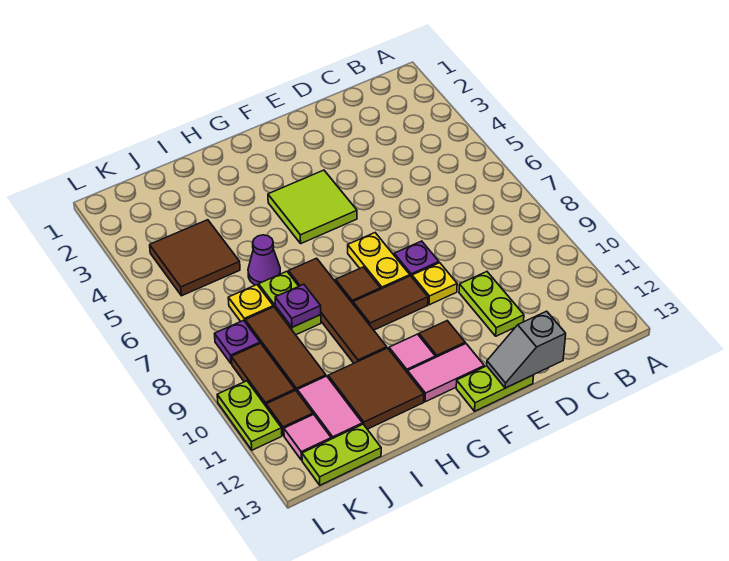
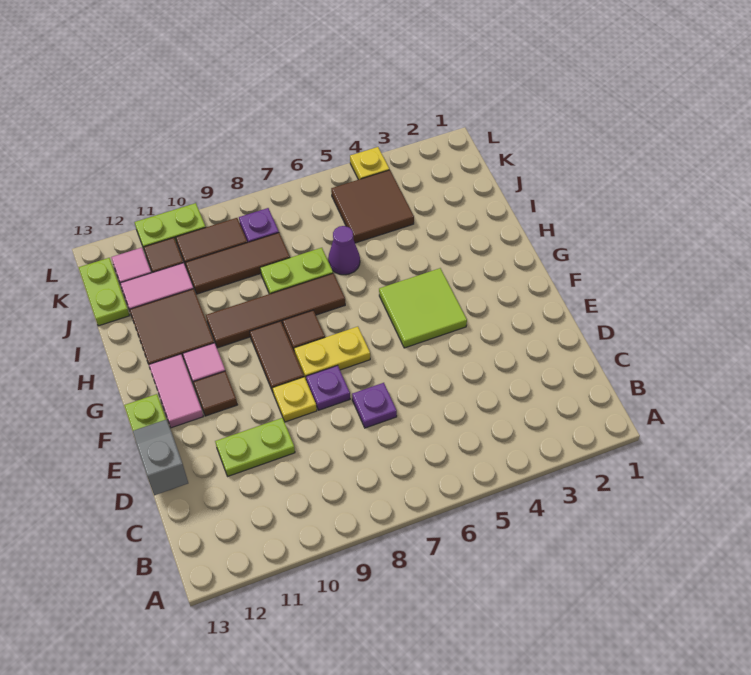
purple plate I8 level 2 -> purple plate D7 level 1
yellow plate J7 level 1 -> yellow plate L4 level 1

